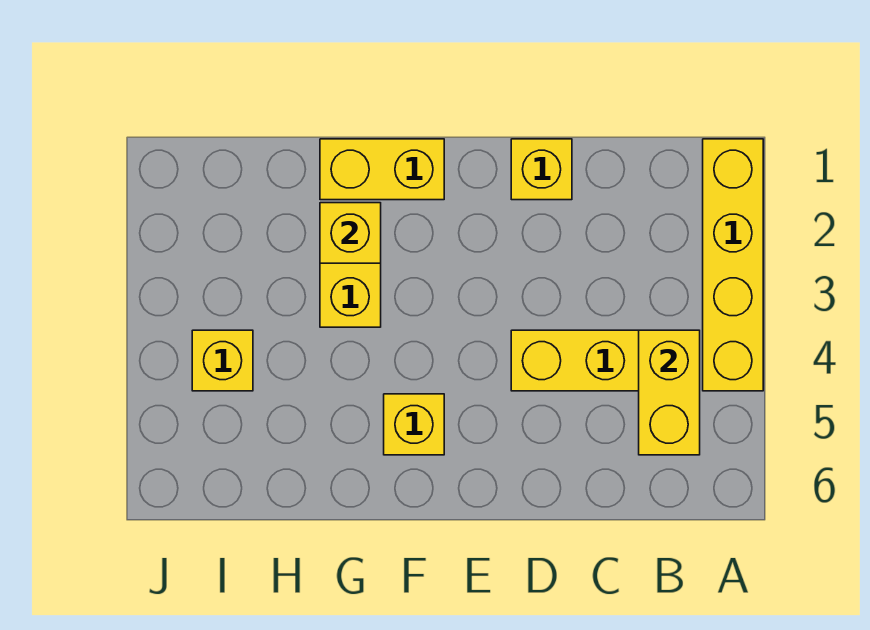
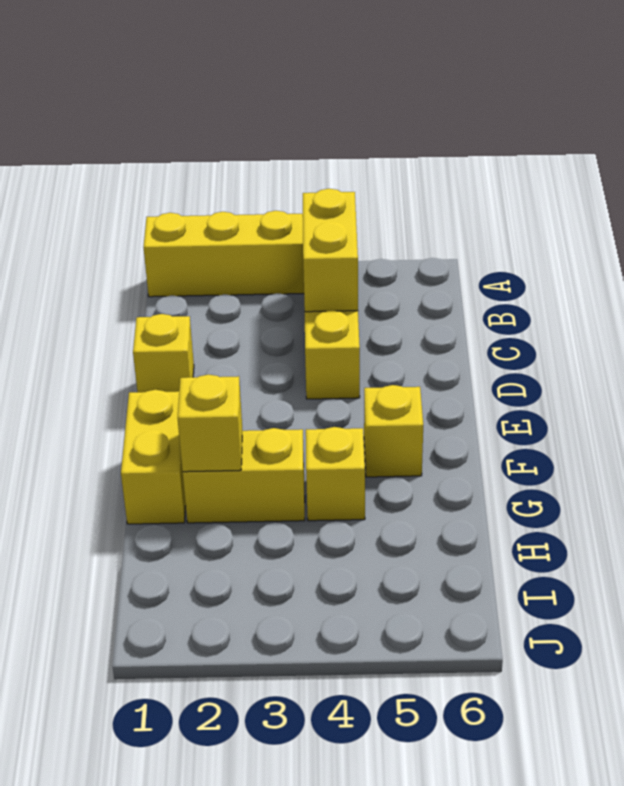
yellow brick B4:B5 level 2 -> yellow brick B4:C4 level 2
yellow brick I4 level 1 -> yellow brick G4 level 1

